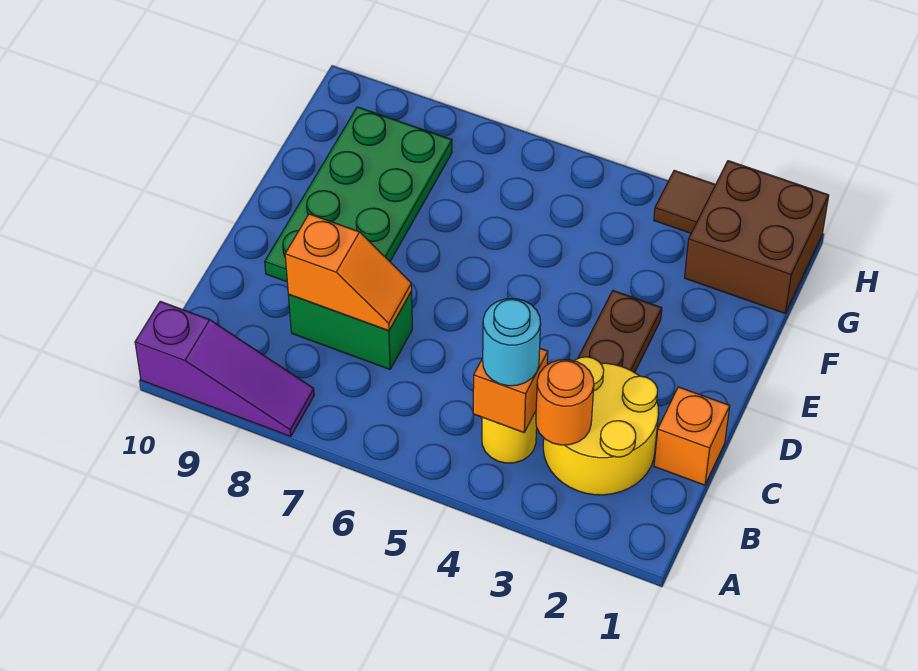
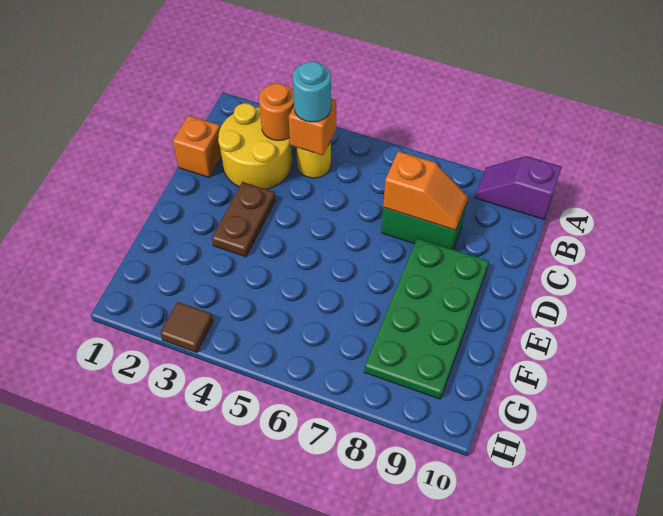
purple slope A8:A10 level 1 top 10 -> purple slope A9:A10 level 1 top 10
orange slope C7:C8 level 2 top 8 -> orange slope C7:C8 level 2 top 7
brown brick G1:H2 level 1 -> none

